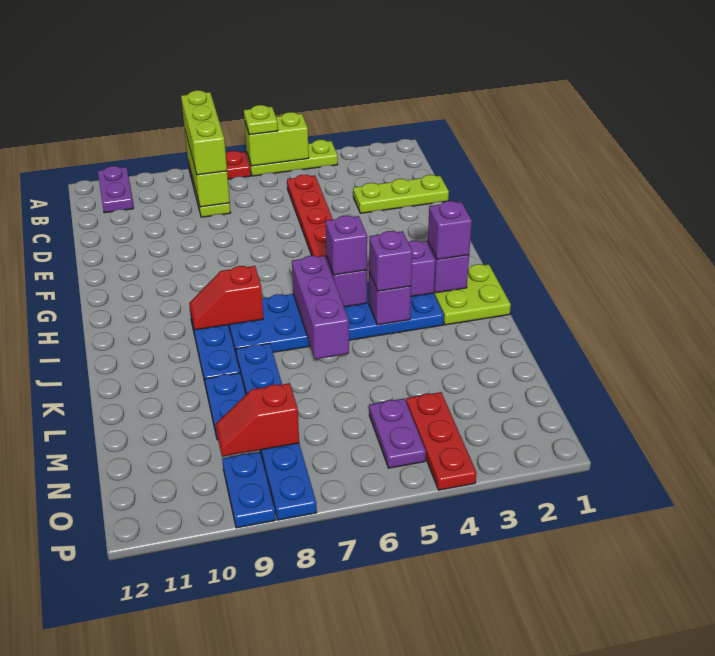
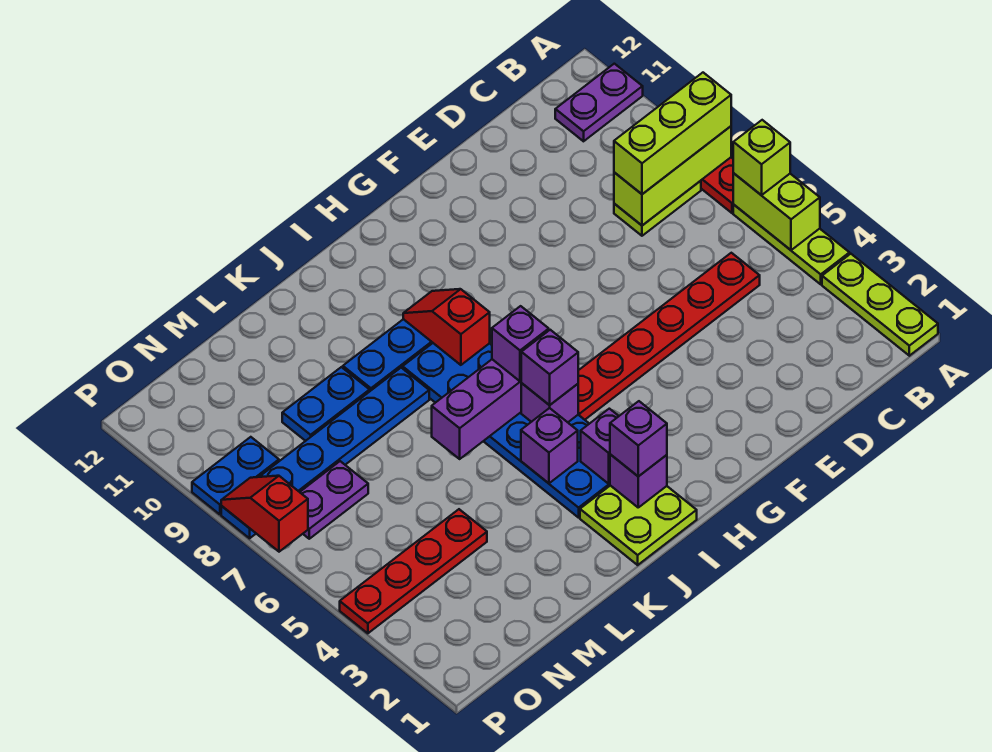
lime plate A6 level 3 -> lime brick A6 level 3
lime plate D1:D3 level 1 -> lime plate A1:A3 level 1
purple brick J4 level 3 -> purple brick I6 level 3
red plate N4:P4 level 1 -> red plate M4:P4 level 1
purple plate N5:O5 level 1 -> purple plate N7:O7 level 1
red slope N8:N9 level 2 top 8 -> red slope P7:P8 level 2 top 7

